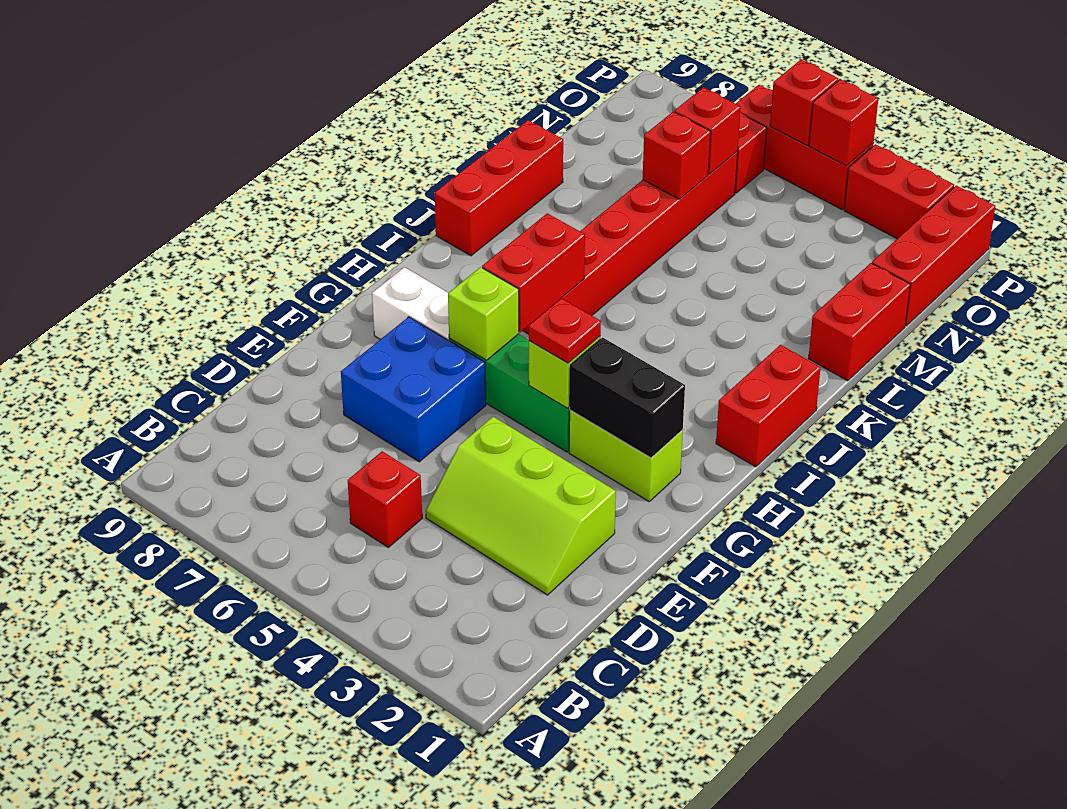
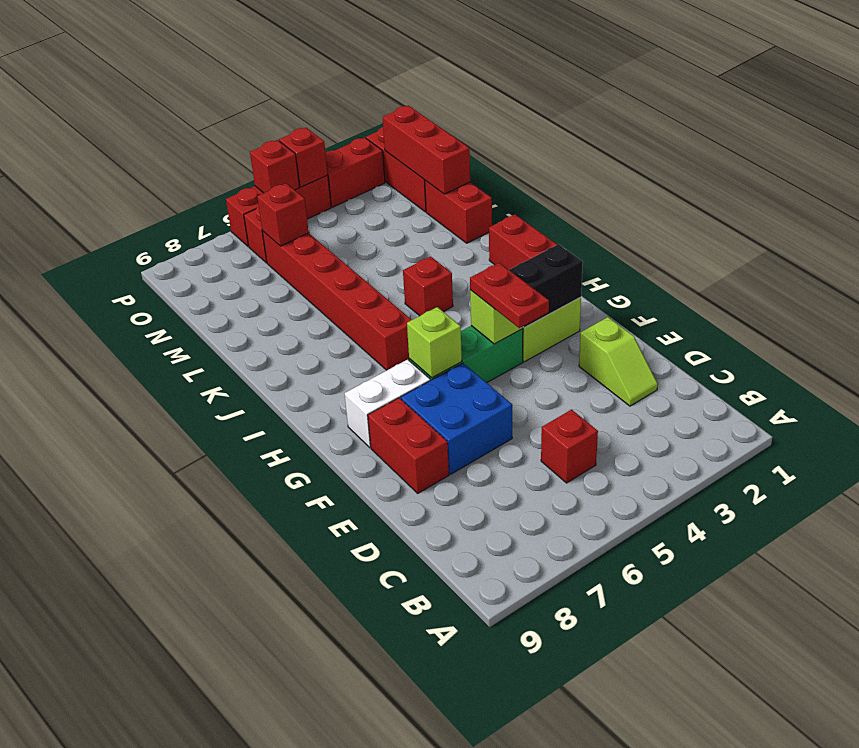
lime slope D2:E4 level 1 top E -> lime slope D2:E2 level 1 top E
red plate G4 level 3 -> red plate F4:G4 level 3
red brick H6:I6 level 2 -> red brick E8:F8 level 1
red brick J9:L9 level 1 -> red brick M1:O1 level 2
red brick M6 level 2 -> red brick J4 level 1

